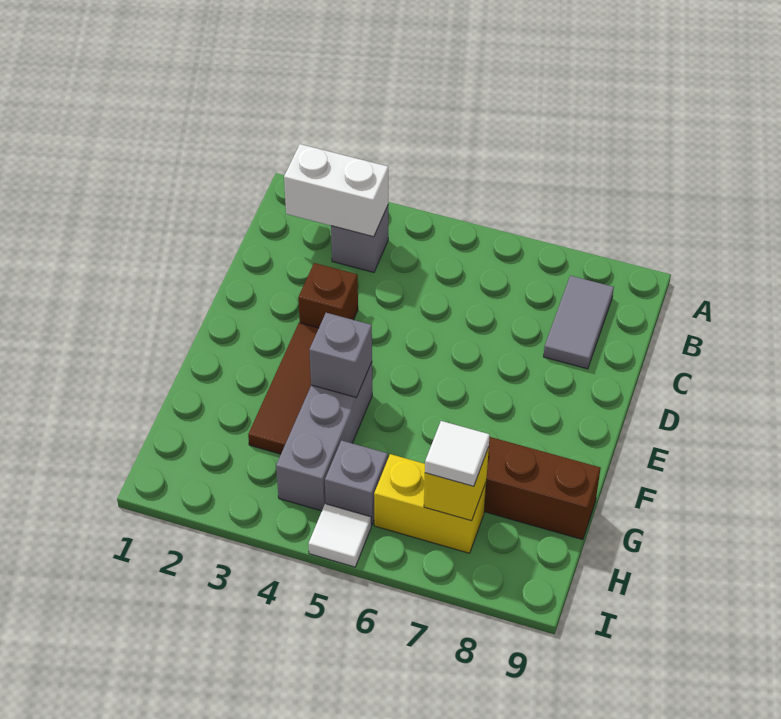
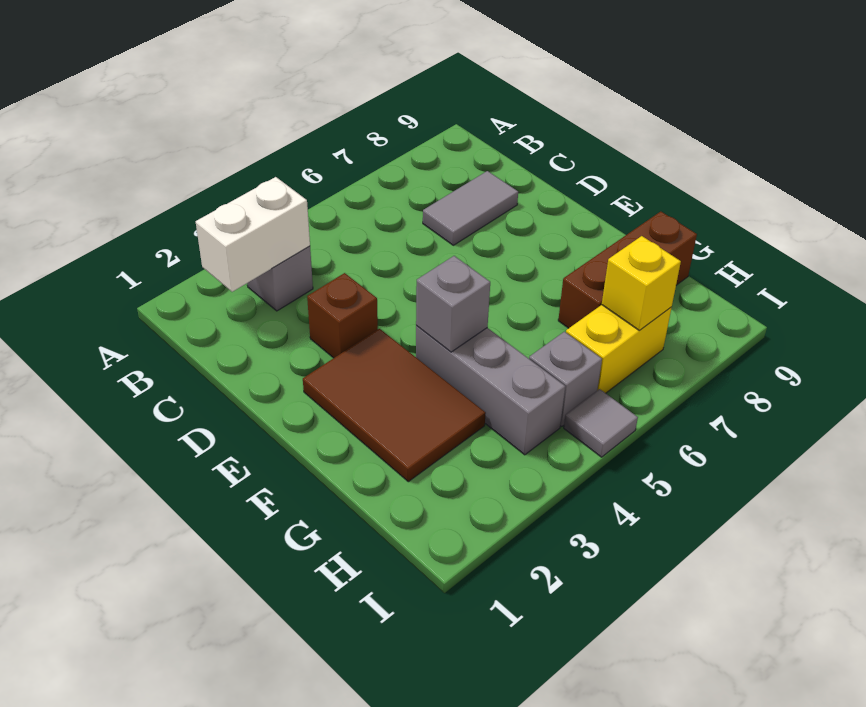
grey tile B8:C8 level 1 -> grey tile C7:C8 level 1
brown tile E3:G3 level 1 -> brown tile E2:G3 level 1
white tile H7 level 3 -> none
white tile I5 level 1 -> grey tile I5 level 1

